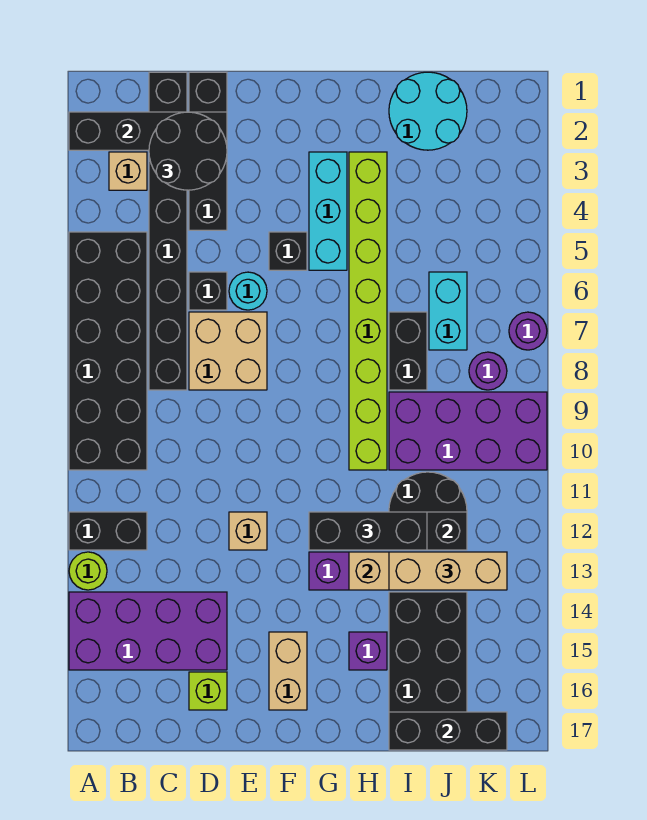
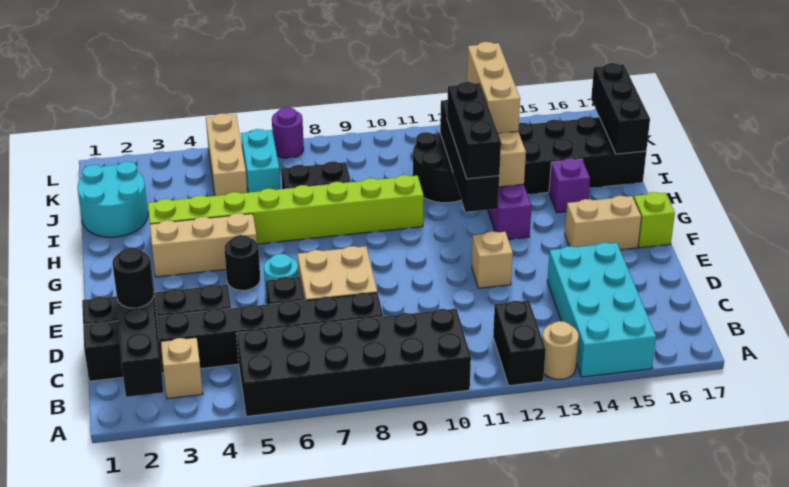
lime round brick A13 level 1 -> tan round brick A13 level 1
purple brick A14:D15 level 1 -> cyan brick A14:D15 level 1
black round brick C2:D3 level 3 -> black round brick C2 level 3
lime brick D16 level 1 -> lime brick F17 level 1
black brick F5 level 1 -> black round brick F5 level 1
cyan brick G3:G5 level 1 -> tan brick G3:G5 level 1
purple brick I9:L10 level 1 -> none
none -> tan brick J5:L5 level 1
cyan brick J6:J7 level 1 -> cyan brick J6:K6 level 1
purple round brick K8 level 1 -> none

